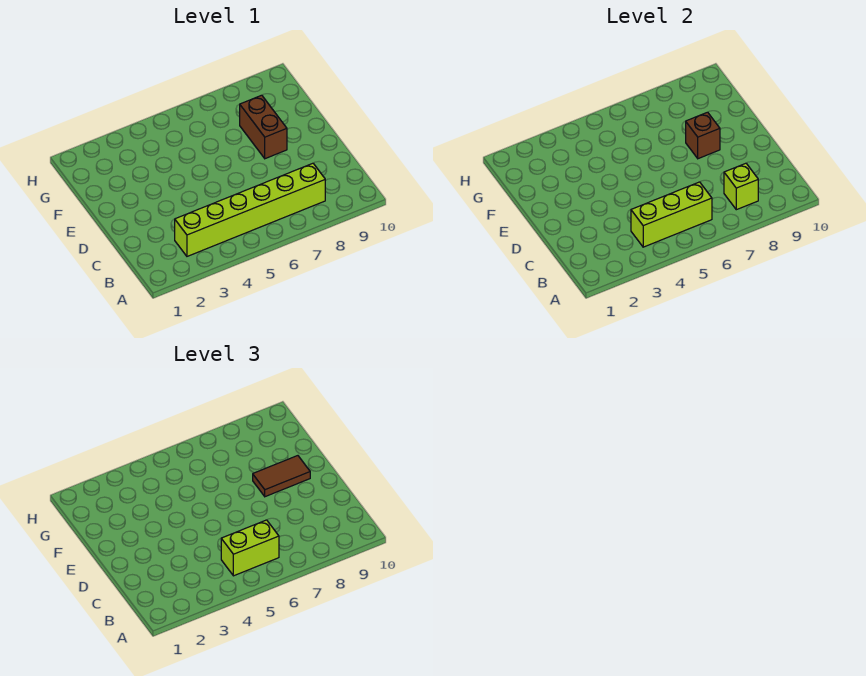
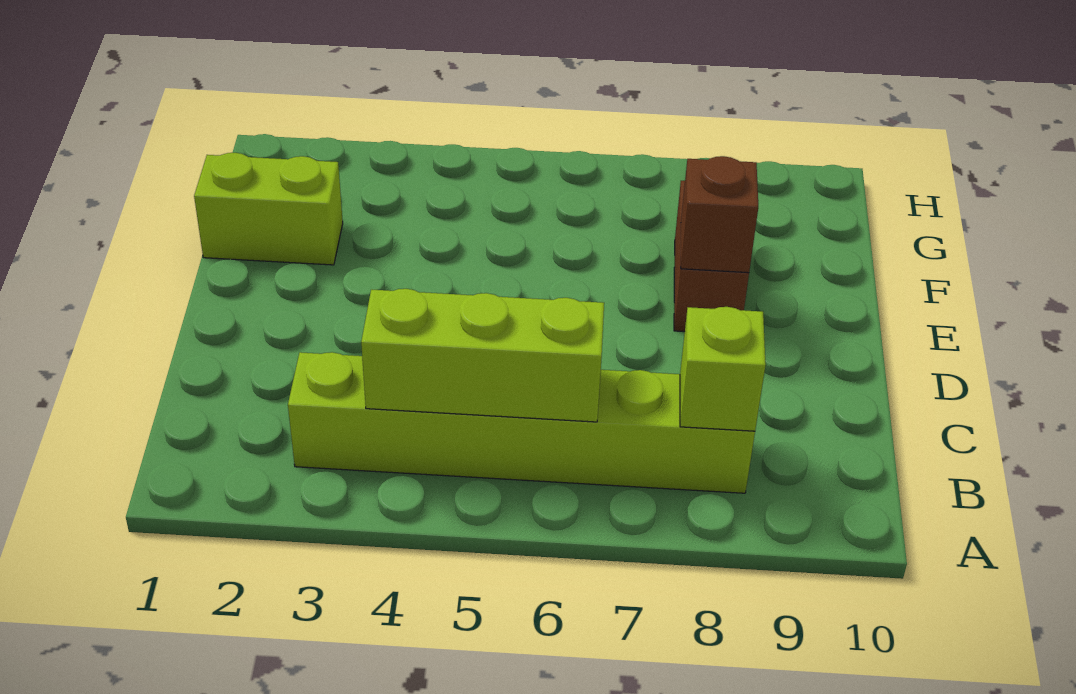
lime brick B5:B6 level 3 -> lime brick F1:F2 level 1
brown tile E8:E9 level 3 -> none

